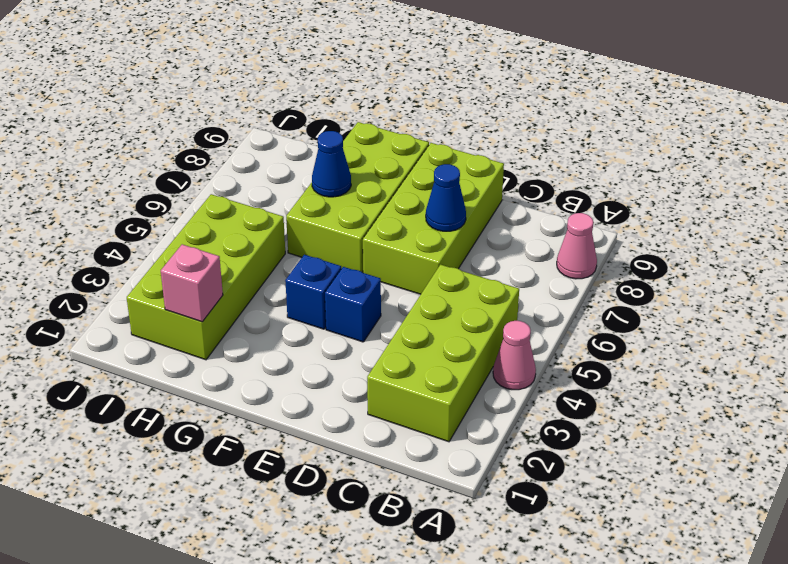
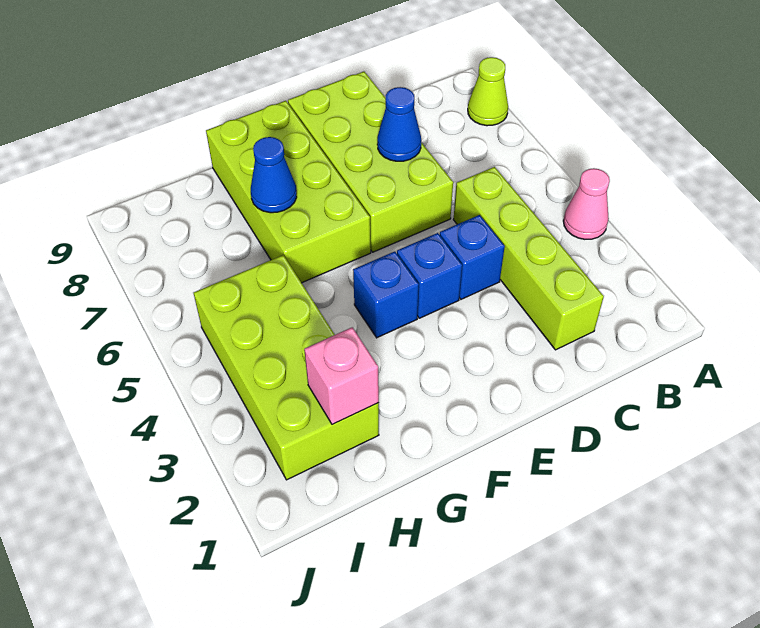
pink cone A8 level 1 -> lime cone A8 level 1
lime brick B2:C5 level 1 -> lime brick C2:C5 level 1
none -> blue brick D4 level 1

